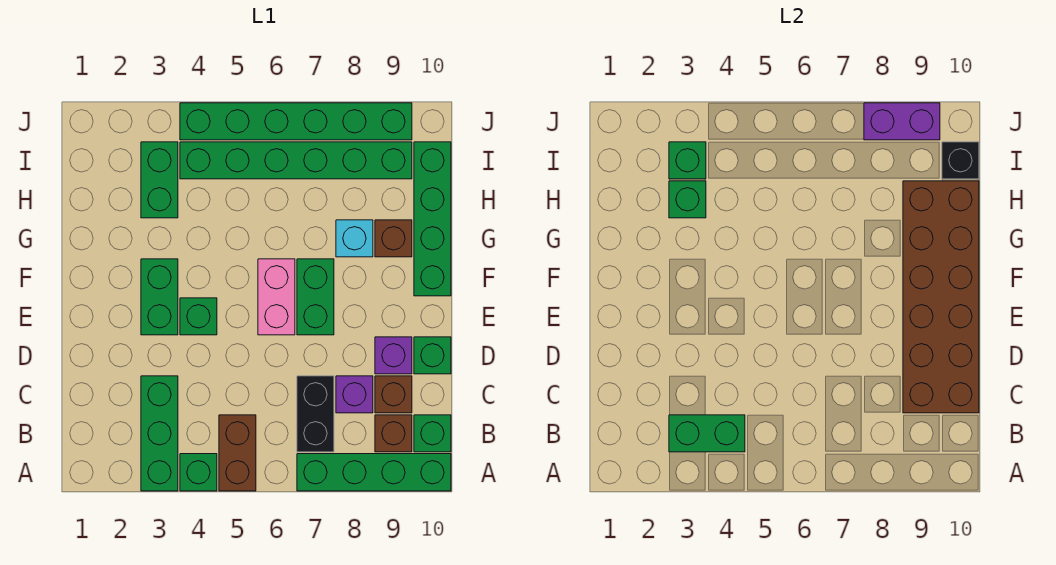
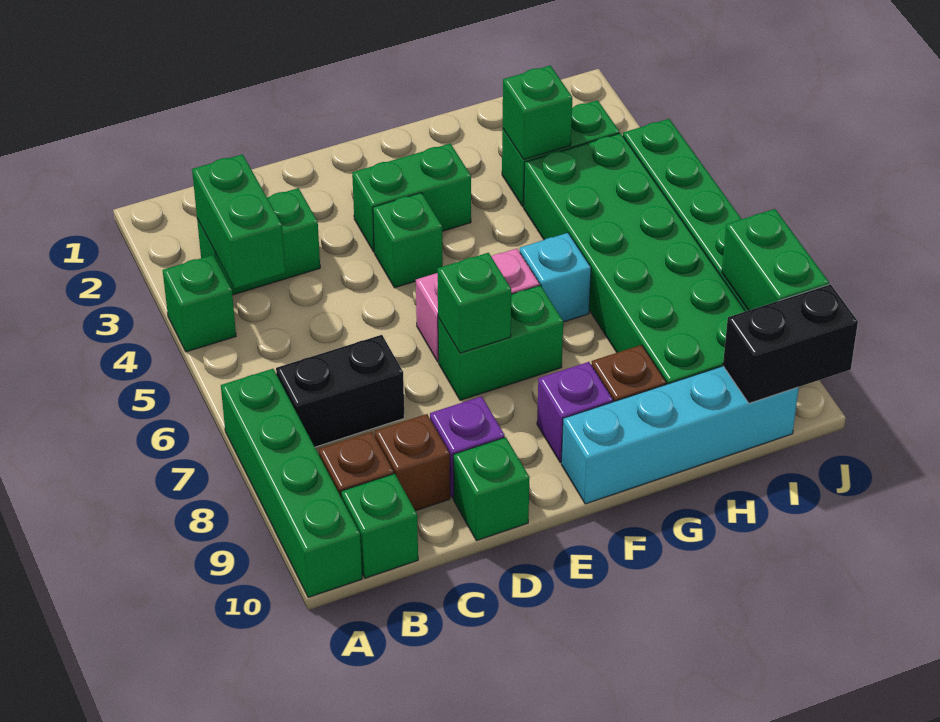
green brick A3:C3 level 1 -> green brick B3:C3 level 1
brown brick A5:B5 level 1 -> none
purple brick C8 level 1 -> purple brick F9 level 1
brown brick C9:H10 level 2 -> none
green brick F10:I10 level 1 -> cyan brick F10:I10 level 1
cyan brick G8 level 1 -> cyan brick G6 level 1
green brick I3 level 2 -> green brick E7 level 2
green brick I4:I9 level 1 -> green brick H4:I9 level 1
black brick I10 level 2 -> black brick I10:J10 level 2
purple brick J8:J9 level 2 -> green brick J8:J9 level 2

